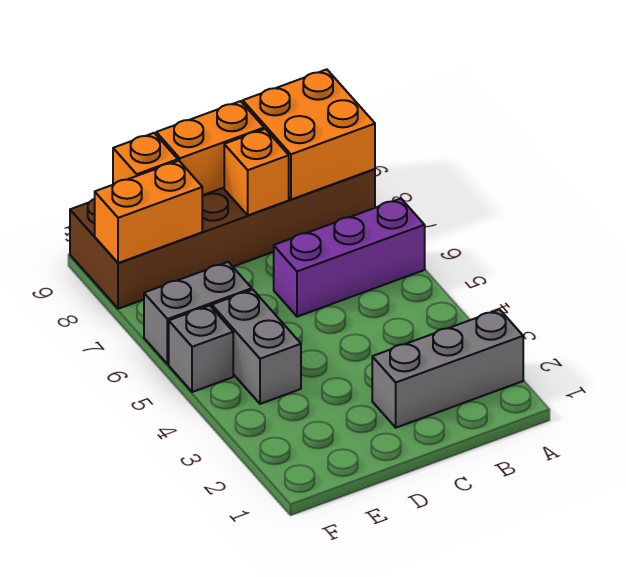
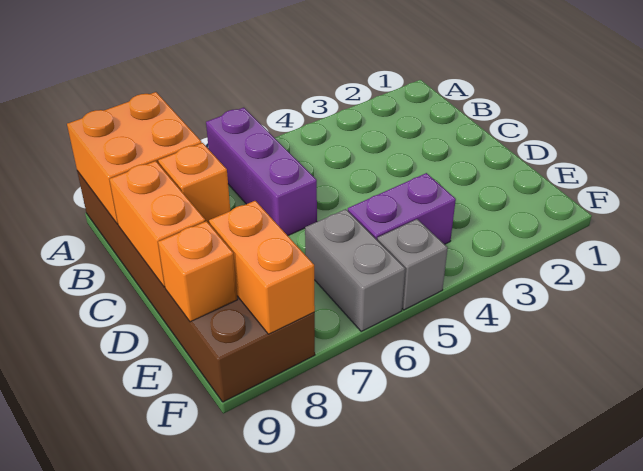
grey brick A2:C2 level 1 -> none
grey brick E4:E5 level 1 -> purple brick E4:E5 level 1

